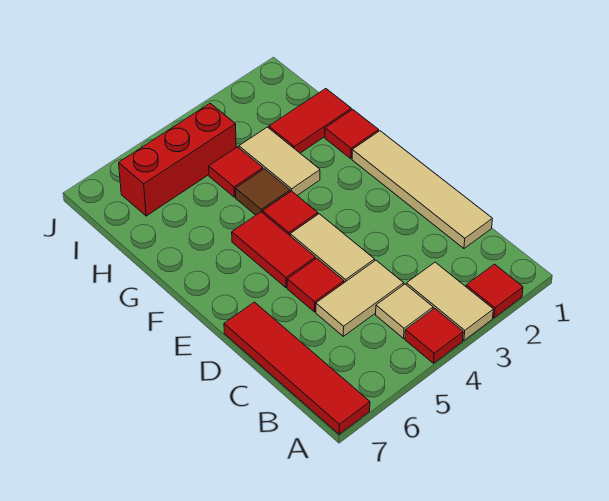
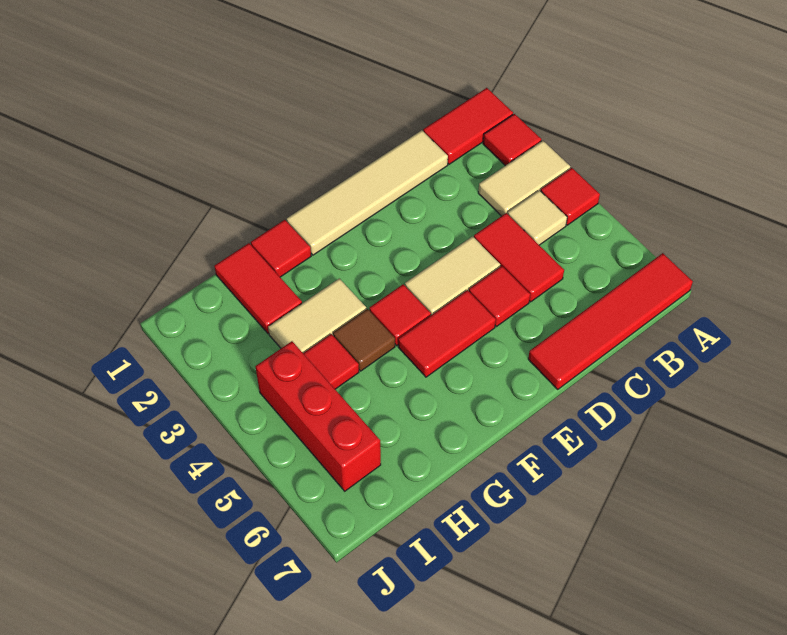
none -> red tile A1:B1 level 1
tan tile C4:C5 level 1 -> red tile C4:C5 level 1

